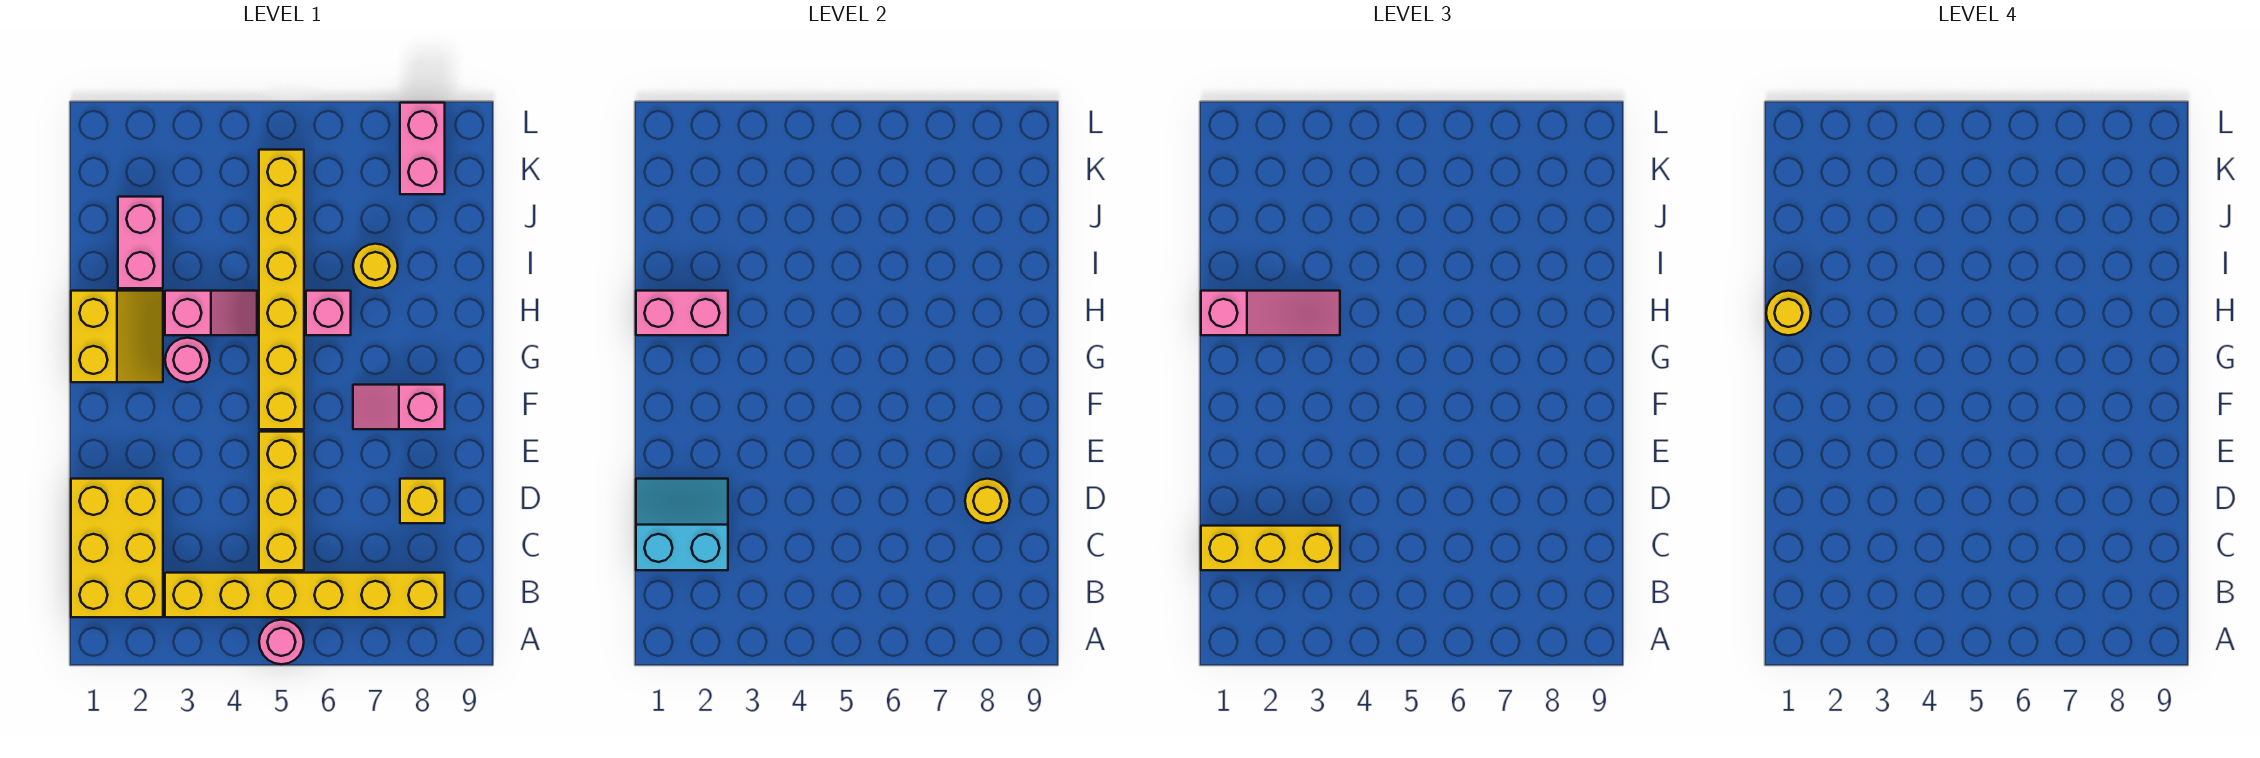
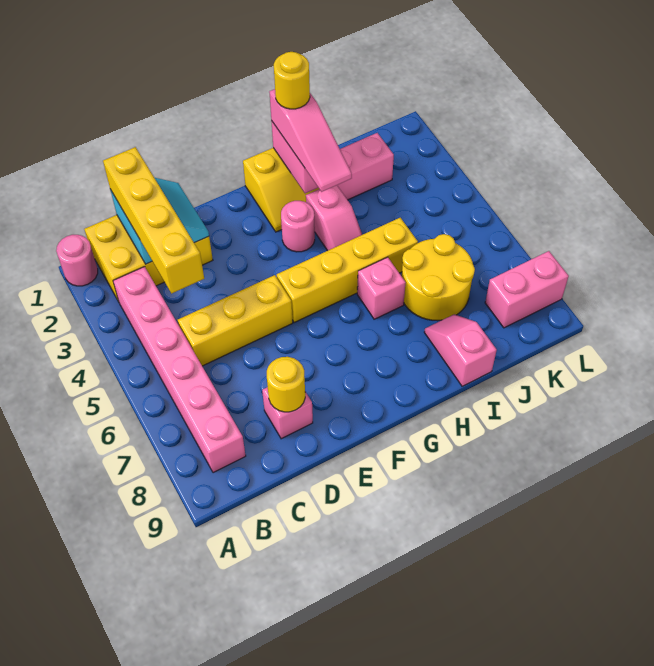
pink round brick A5 level 1 -> pink round brick A1 level 1
yellow brick B3:B8 level 1 -> pink brick B3:B8 level 1
yellow brick C1:C3 level 3 -> yellow brick C1:C4 level 3
yellow brick D8 level 1 -> pink brick D8 level 1
yellow brick F5:K5 level 1 -> yellow brick F5:I5 level 1
pink slope F7:F8 level 1 top 8 -> pink slope I8:I9 level 1 top 9
yellow round brick I7 level 1 -> yellow round brick I6:J7 level 1

